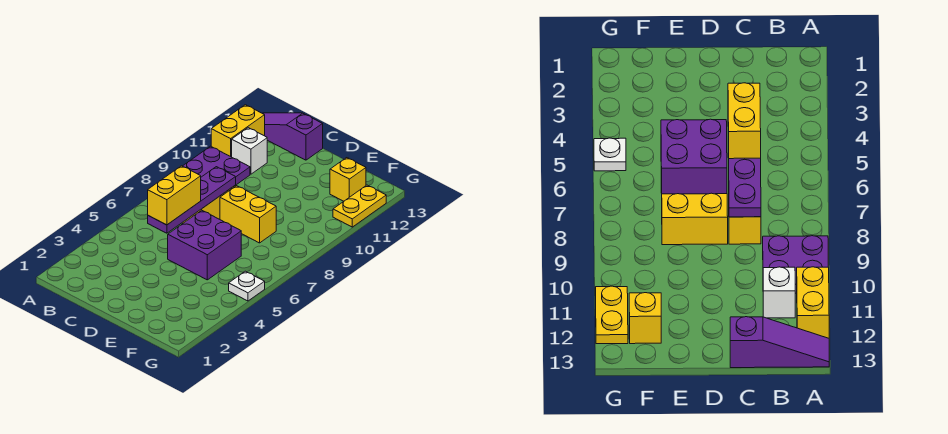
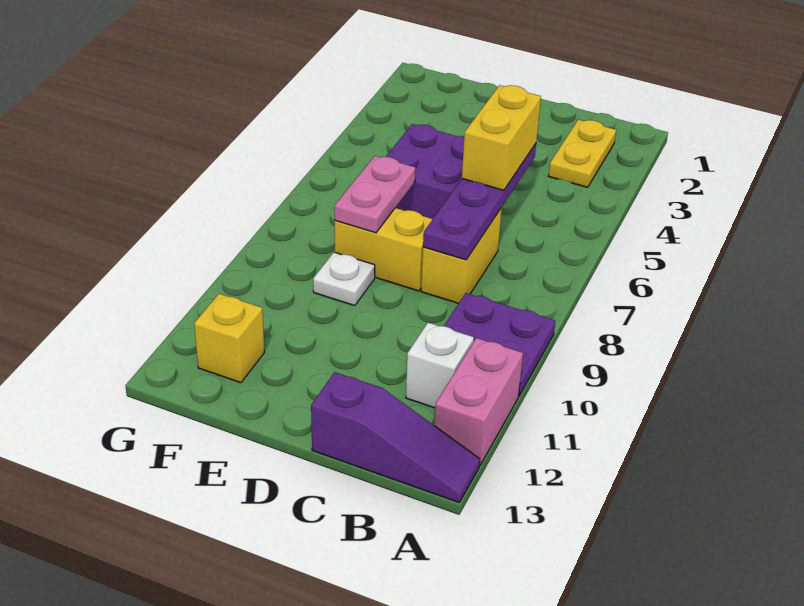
yellow brick A11:A12 level 1 -> pink brick A11:A12 level 1
none -> pink plate E7:E8 level 2
white plate G5 level 1 -> white plate E9 level 1
yellow plate G11:G12 level 1 -> yellow plate B2:B3 level 1

